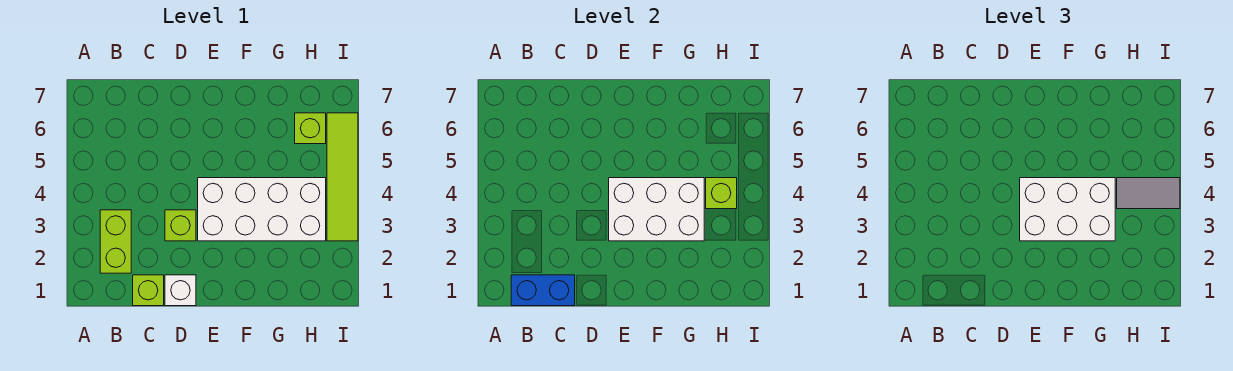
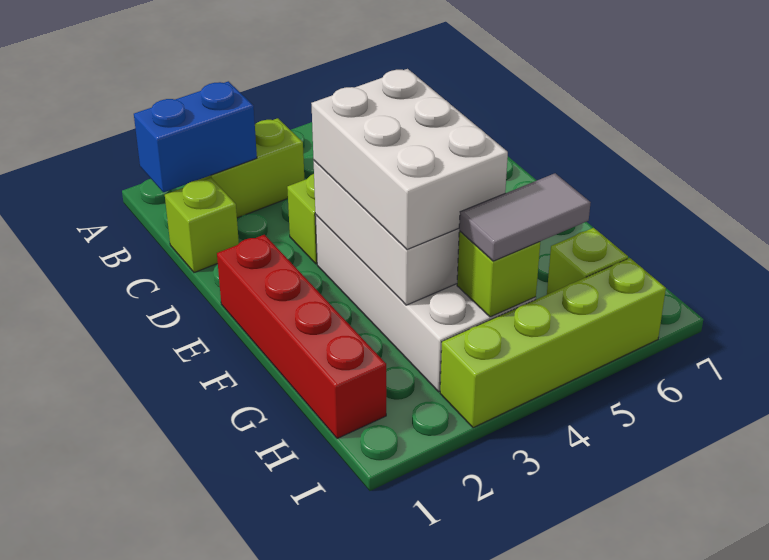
blue brick B1:C1 level 2 -> blue brick B1:B2 level 2
white brick D1 level 1 -> none
none -> red brick E1:H1 level 1
grey tile H4:I4 level 3 -> grey tile H4:H5 level 3
lime tile I3:I6 level 1 -> lime brick I3:I6 level 1

